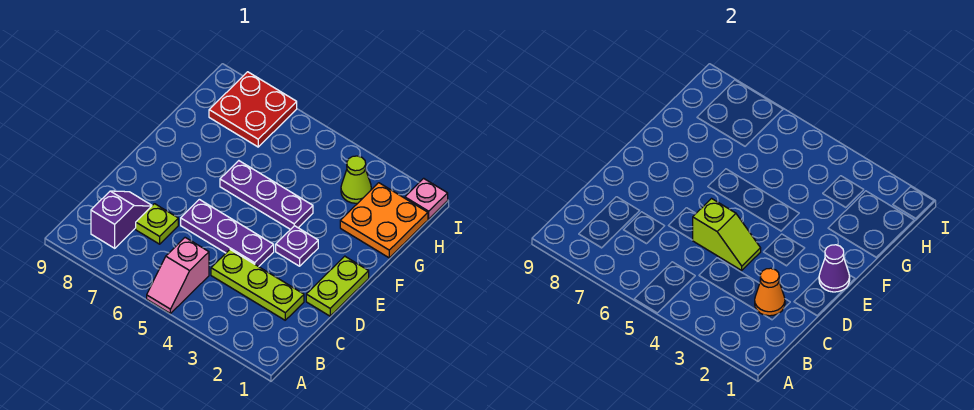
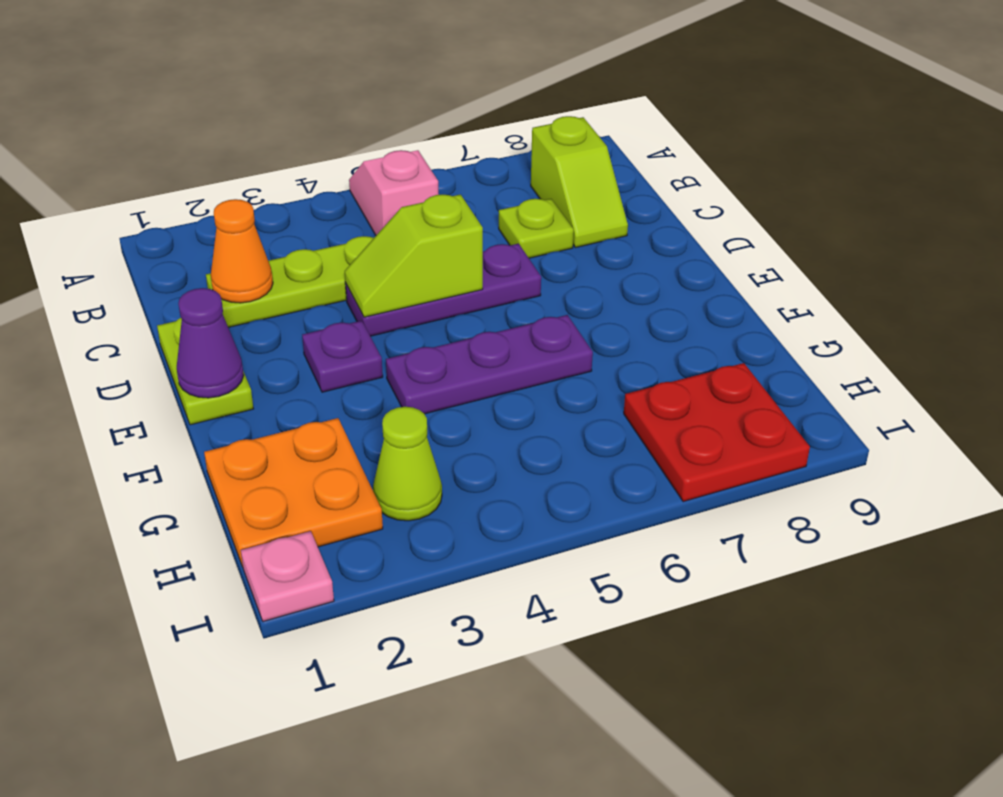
purple slope B8:C8 level 1 top B -> lime slope B8:C8 level 1 top B

